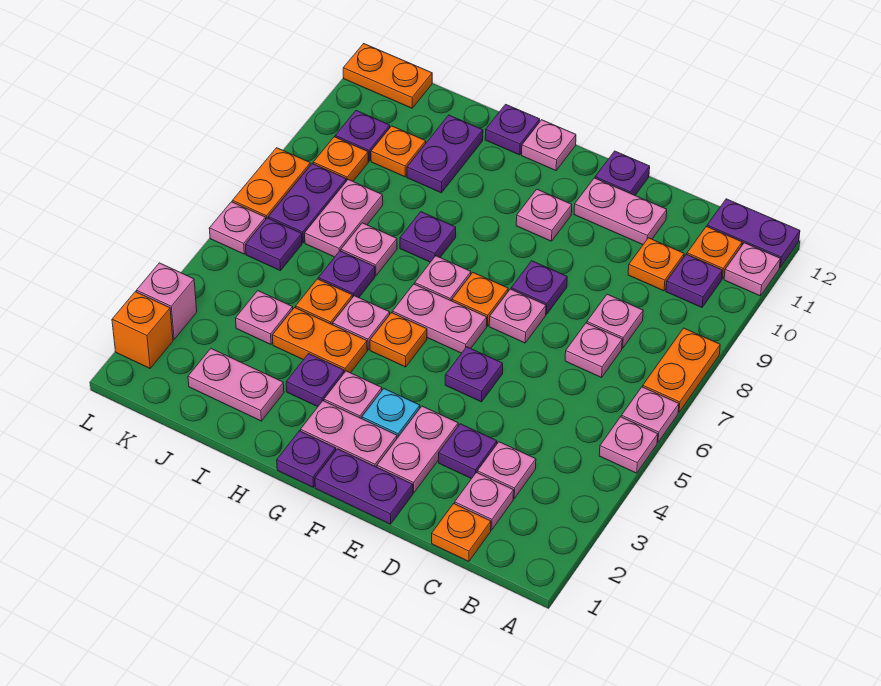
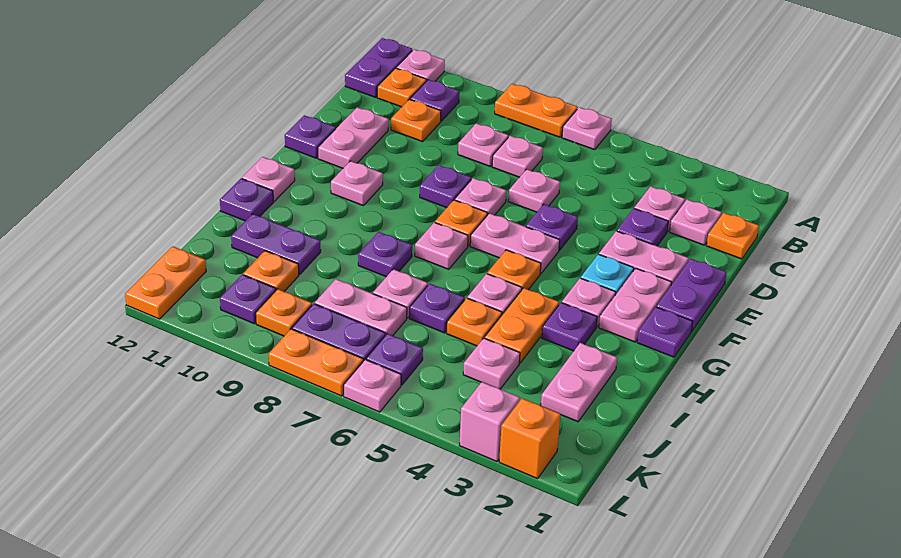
pink plate A5 level 1 -> pink plate D6 level 1
pink plate F6:G6 level 1 -> pink plate F5:F6 level 1

